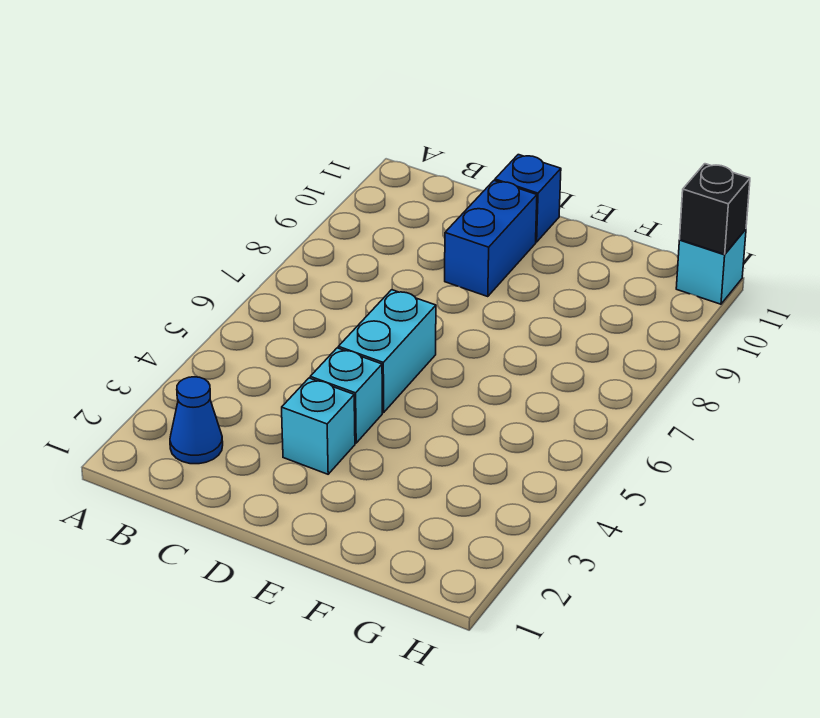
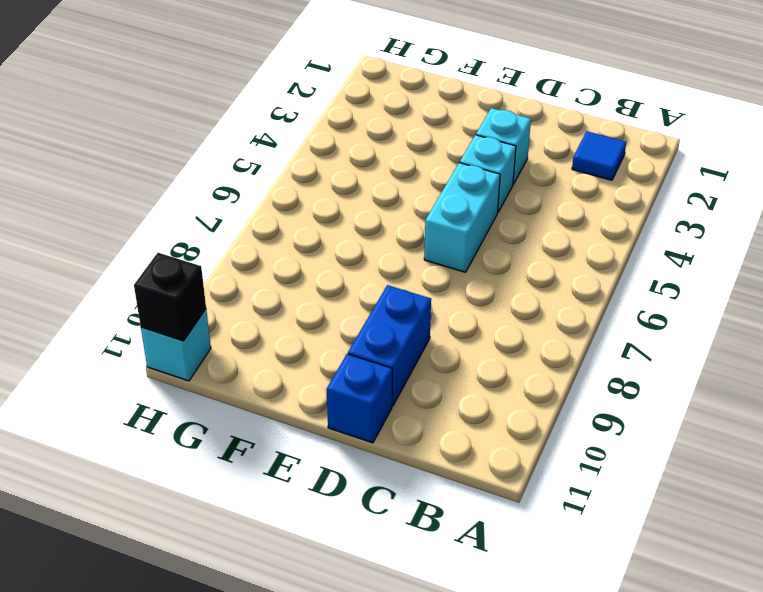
blue cone B2 level 1 -> blue tile B2 level 1

